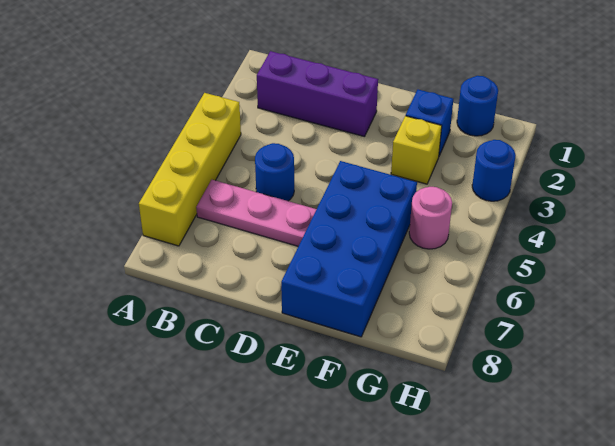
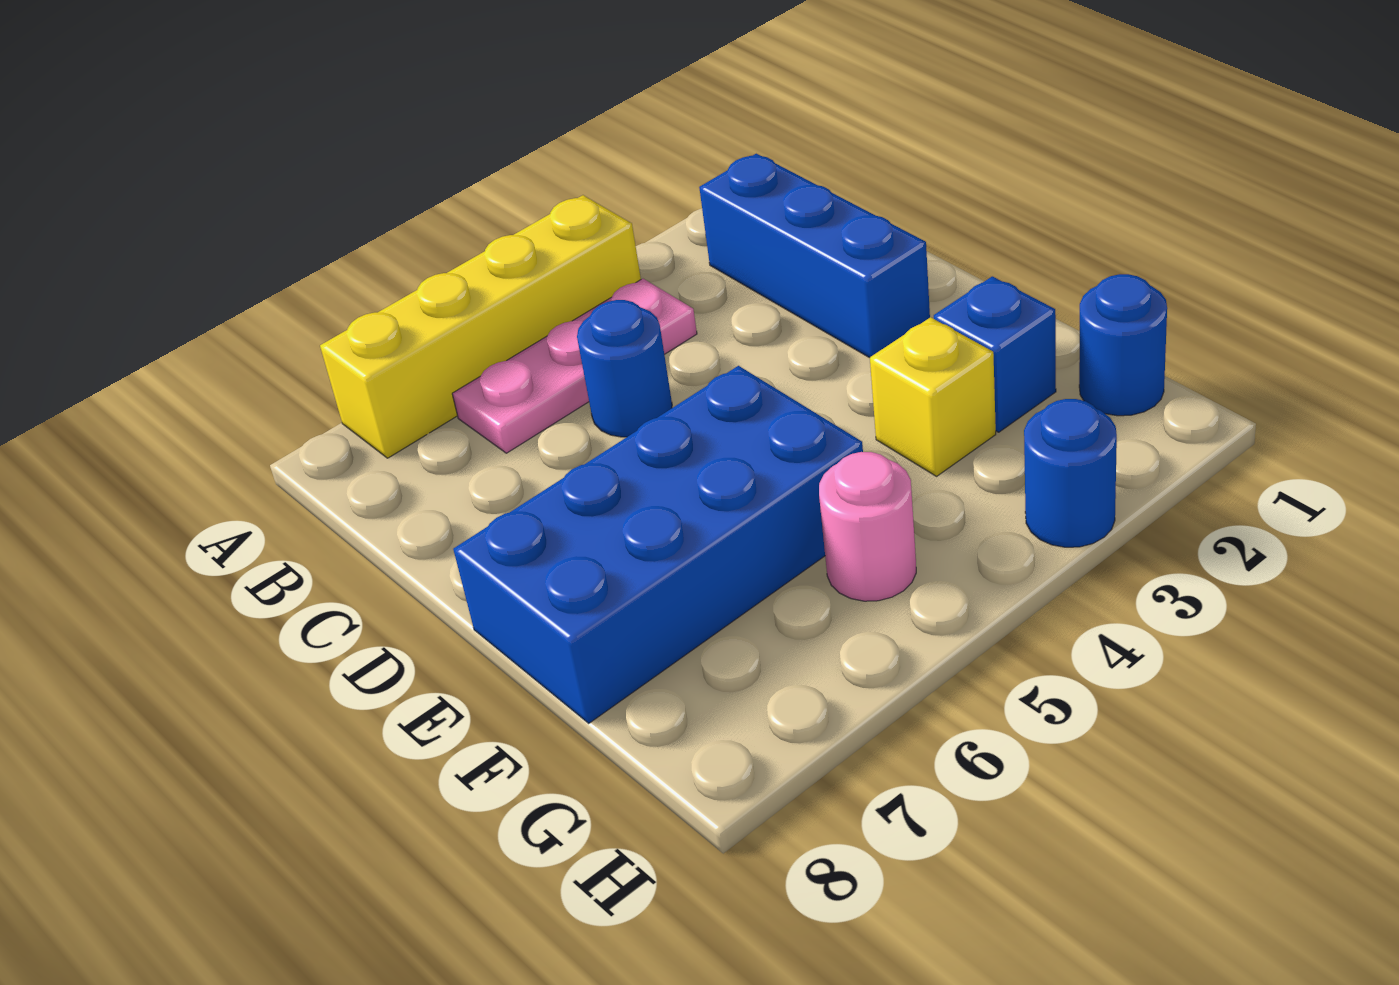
purple brick B2:D2 level 1 -> blue brick B2:D2 level 1
pink plate B6:D6 level 1 -> pink plate B4:B6 level 1

